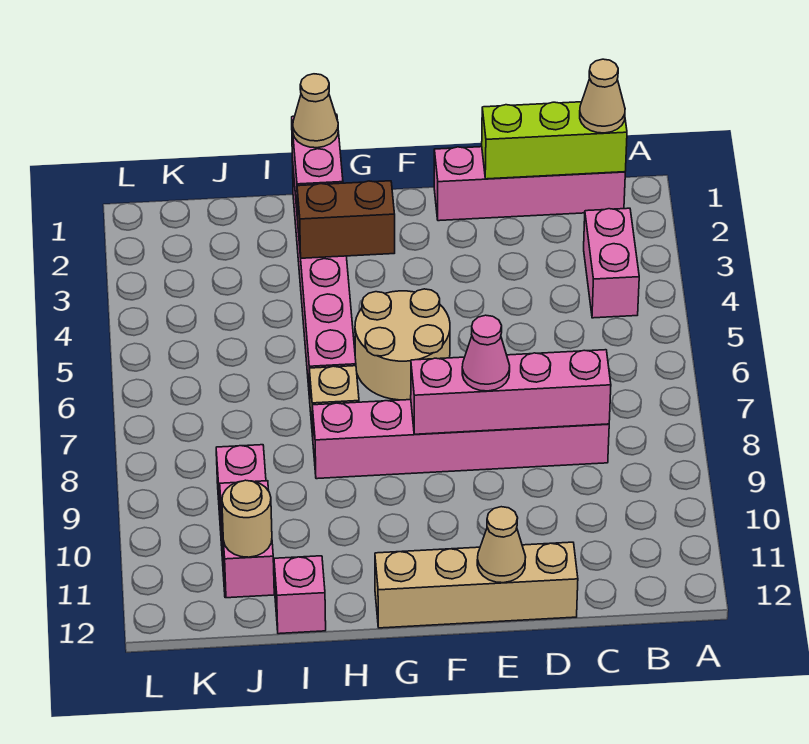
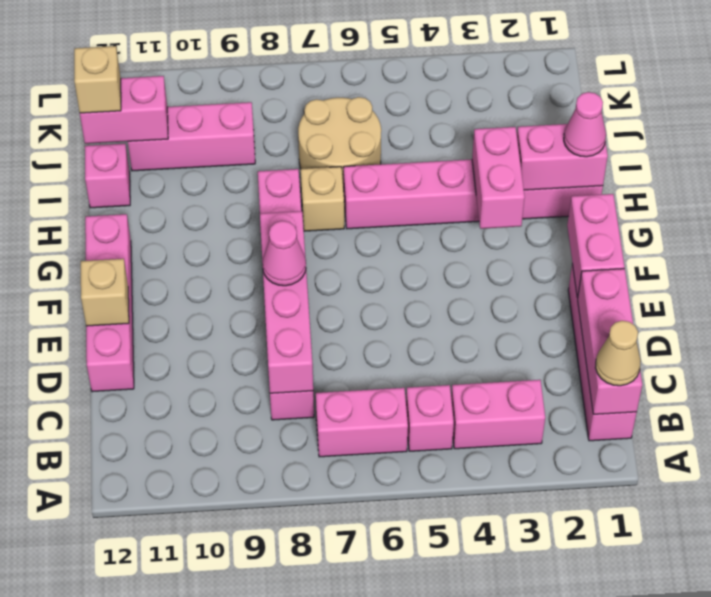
lime brick B1:D1 level 2 -> pink brick B1:D1 level 2
none -> pink brick B5 level 1
none -> pink brick B6:B7 level 1
tan brick D12:G12 level 1 -> pink brick D12:G12 level 1
none -> pink brick E1:F1 level 2
tan cone E12 level 2 -> tan brick E12 level 2
tan round brick F5:G6 level 1 -> tan round brick I6:J7 level 1
brown brick G3:H3 level 2 -> pink brick G3:H3 level 2
tan cone H1 level 3 -> pink cone H1 level 3
tan round brick J12 level 3 -> tan brick J12 level 3

